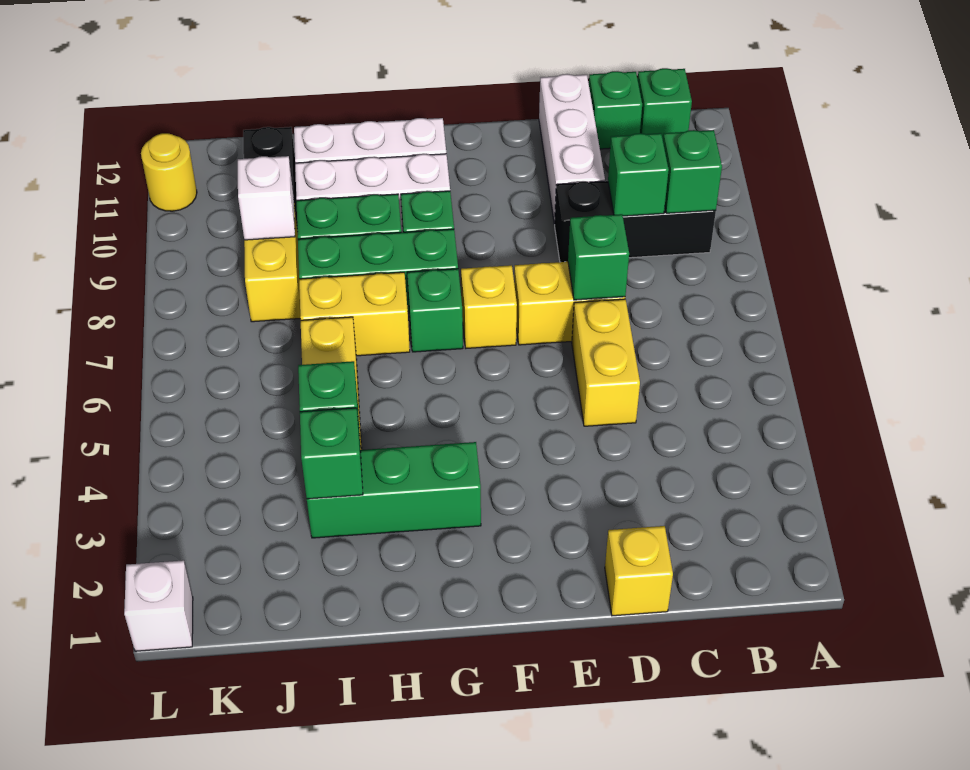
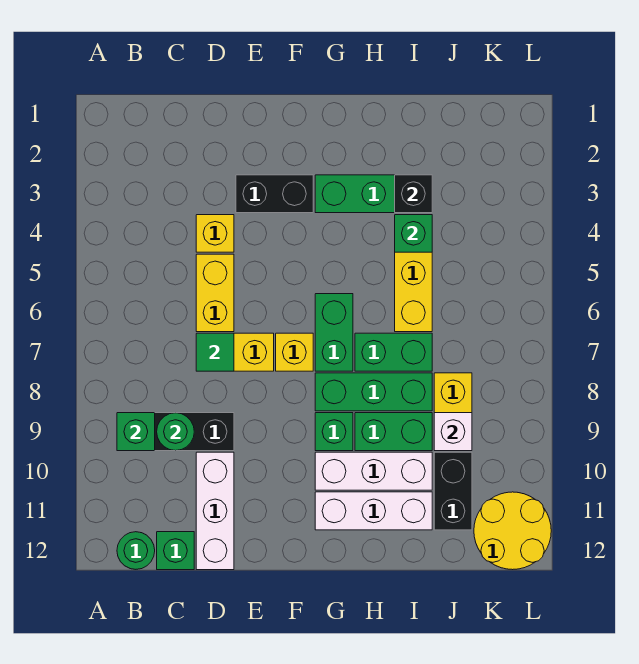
green brick B12 level 1 -> green round brick B12 level 1
green brick C9 level 2 -> green round brick C9 level 2
yellow brick D1 level 1 -> yellow brick D4 level 1
green brick D7 level 2 -> green tile D7 level 2
none -> black brick E3:F3 level 1
green brick G7 level 1 -> green brick G6:G7 level 1
yellow brick H7:I7 level 1 -> green brick H7:I7 level 1
green brick I3 level 2 -> black brick I3 level 2
white brick L1 level 1 -> none
yellow round brick L11 level 1 -> yellow round brick K11:L12 level 1

